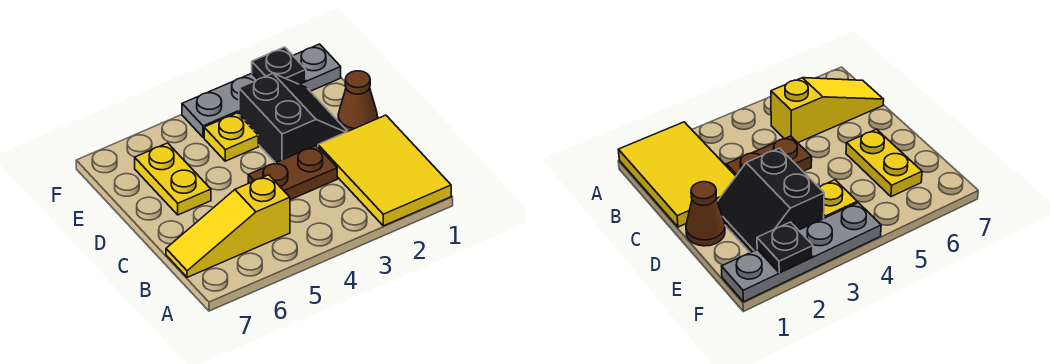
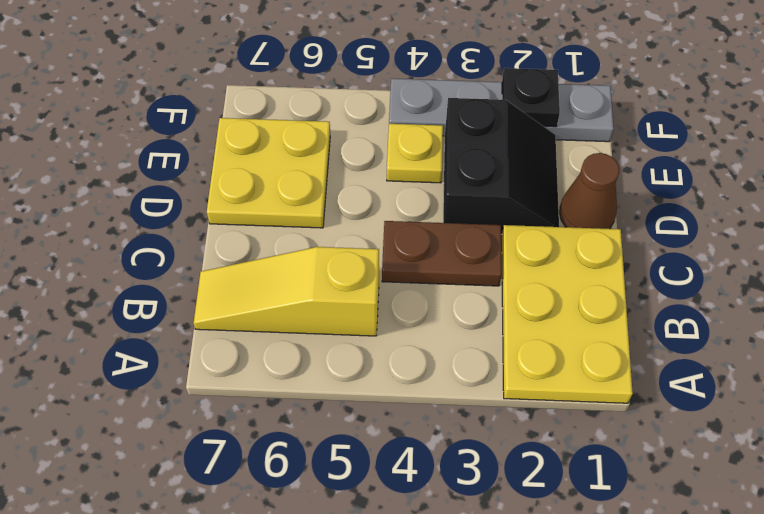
yellow tile A1:C2 level 1 -> yellow plate A1:C2 level 1
yellow plate D6:E6 level 1 -> yellow plate D6:E7 level 1

